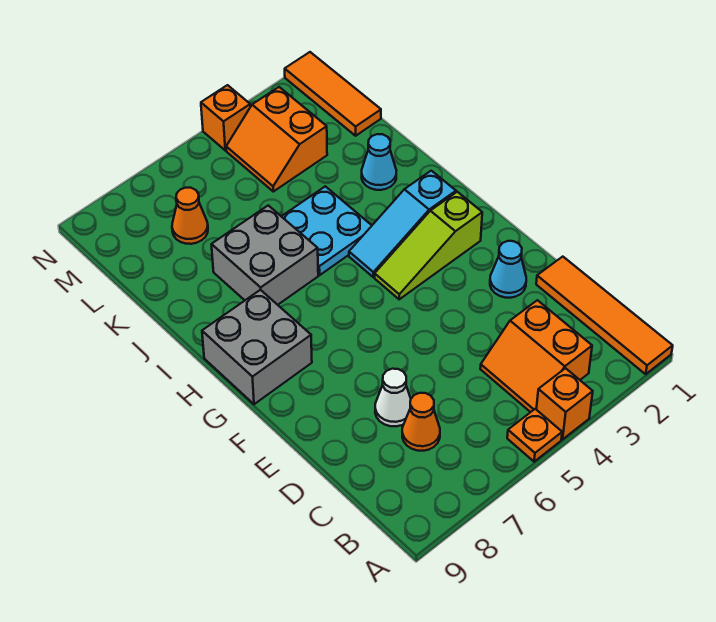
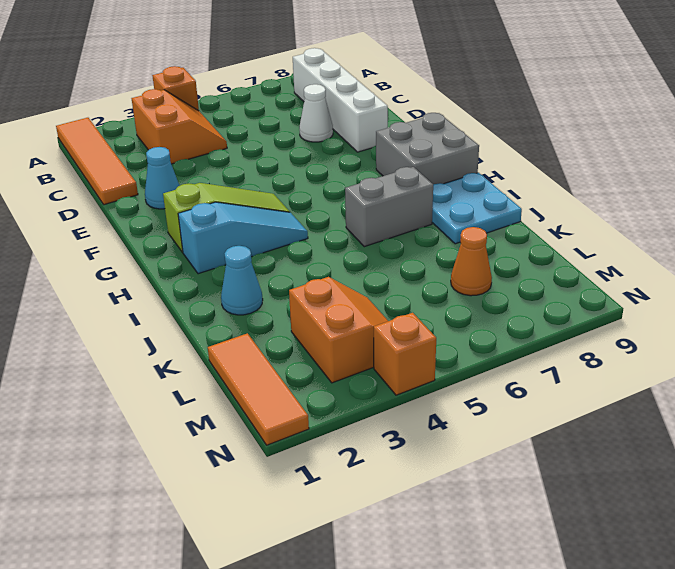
orange plate A5 level 1 -> none
none -> white brick B8:E8 level 1
orange cone C7 level 1 -> none
cyan plate I4:J5 level 1 -> cyan plate I8:J9 level 1
grey brick I6:J7 level 1 -> grey brick I6:I7 level 1

